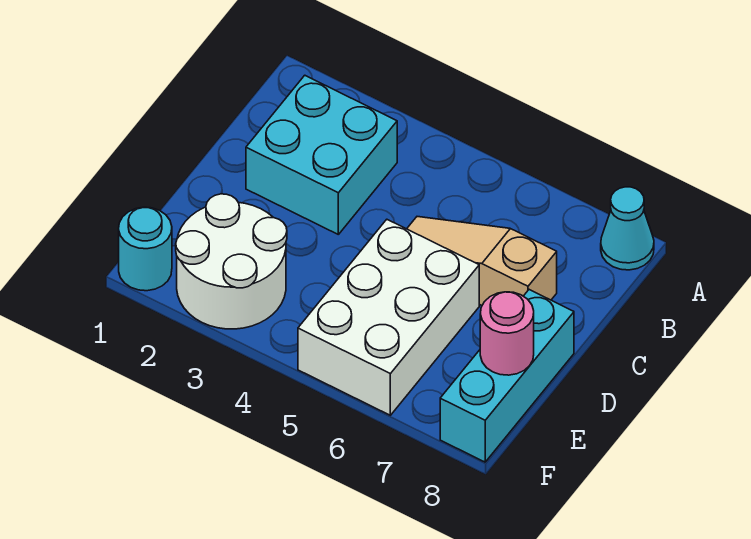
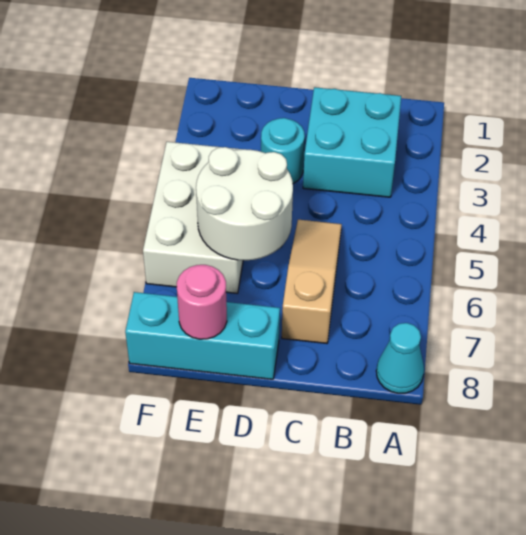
white brick D5:F6 level 1 -> white brick E4:F6 level 1
white round brick E2:F3 level 1 -> white round brick D5:E6 level 2
cyan round brick F1 level 1 -> cyan round brick D3 level 1

